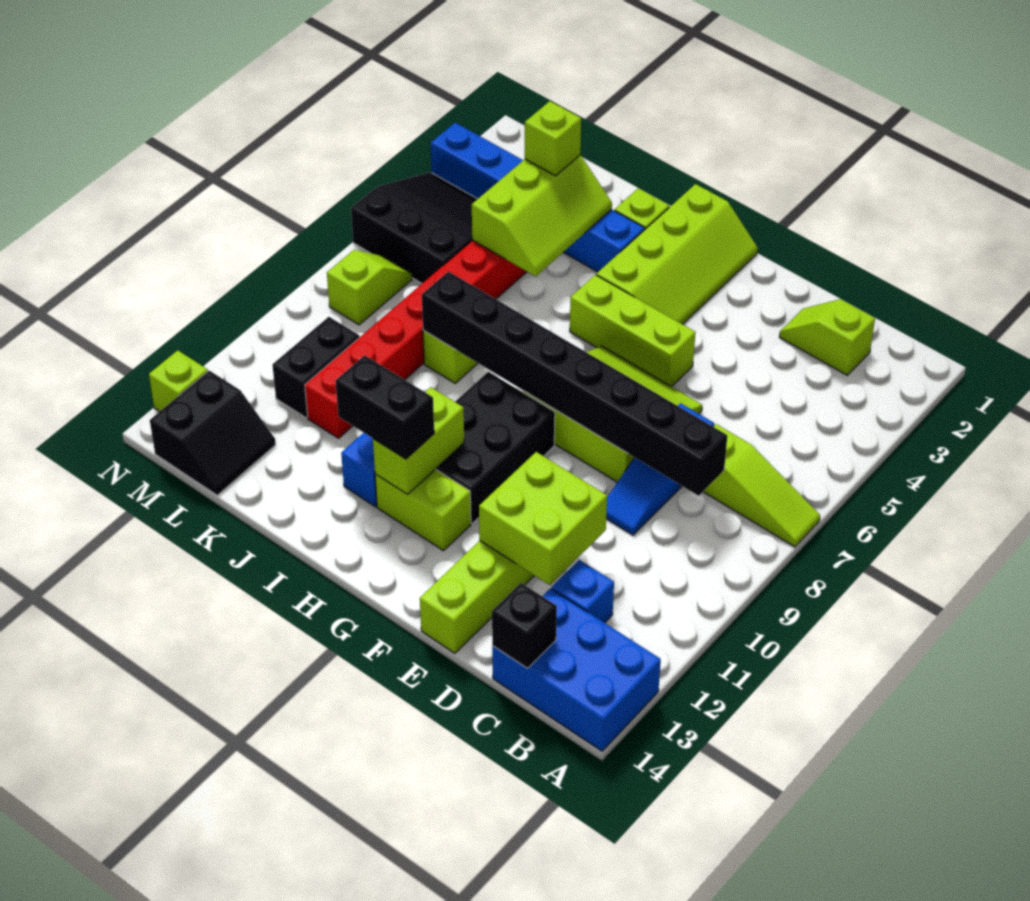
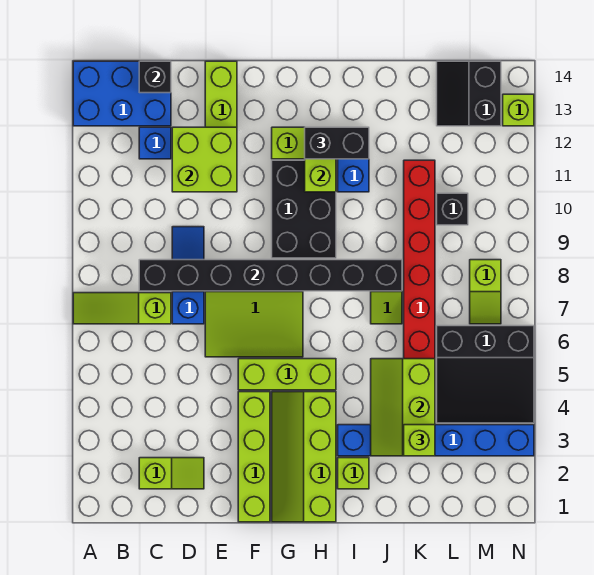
none -> lime brick F1:F4 level 1
black brick L10:L11 level 1 -> black brick L10 level 1

